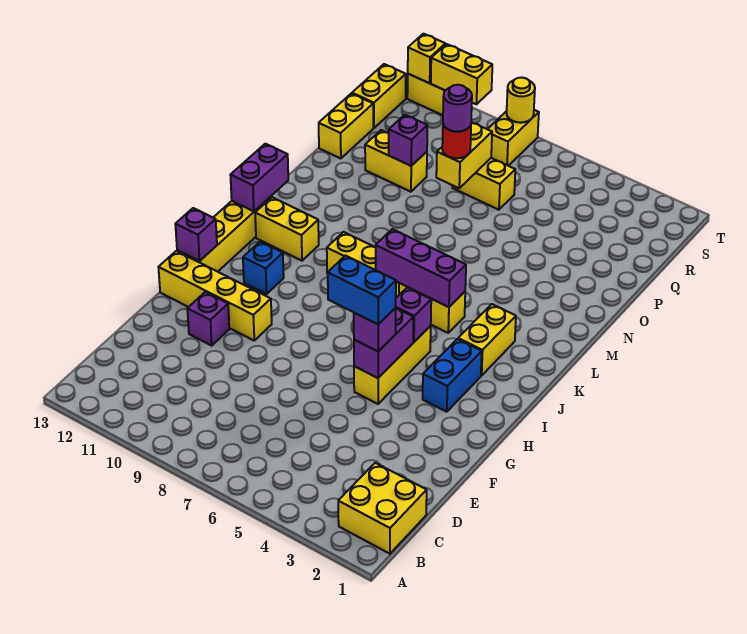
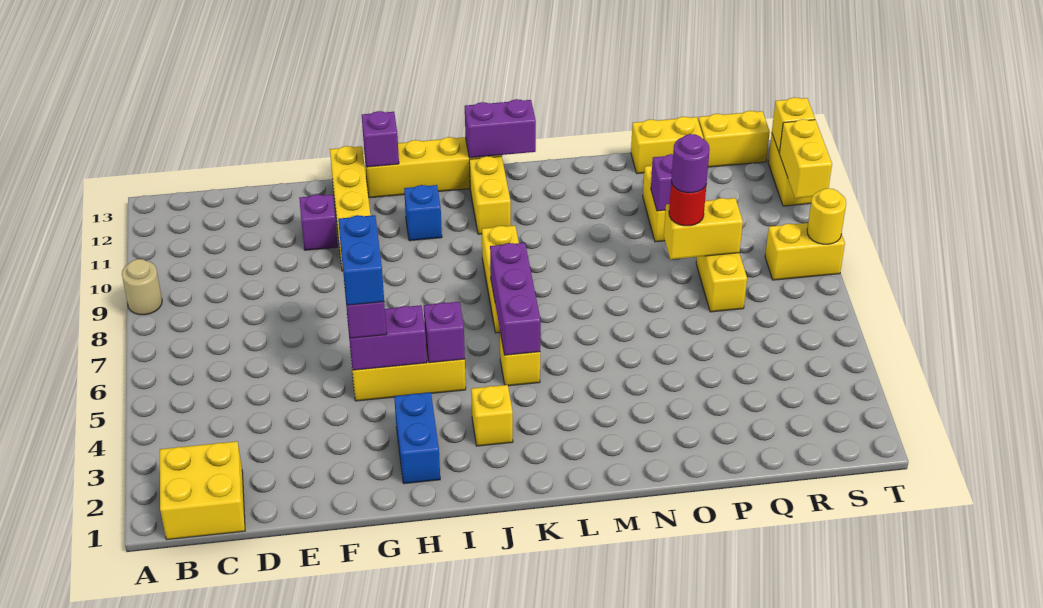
none -> tan round brick A9 level 1
blue brick H3:I3 level 1 -> blue brick H2:H3 level 1
yellow brick J3:K3 level 1 -> yellow brick J3 level 1

